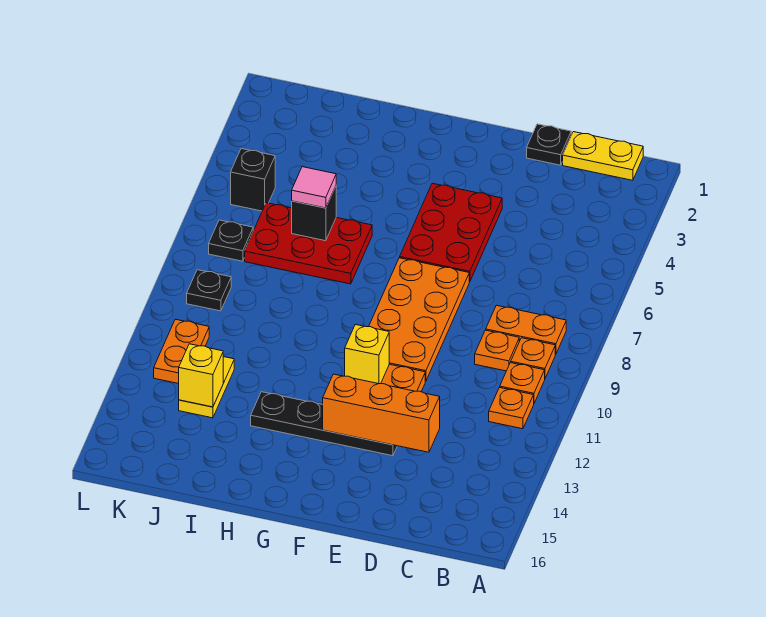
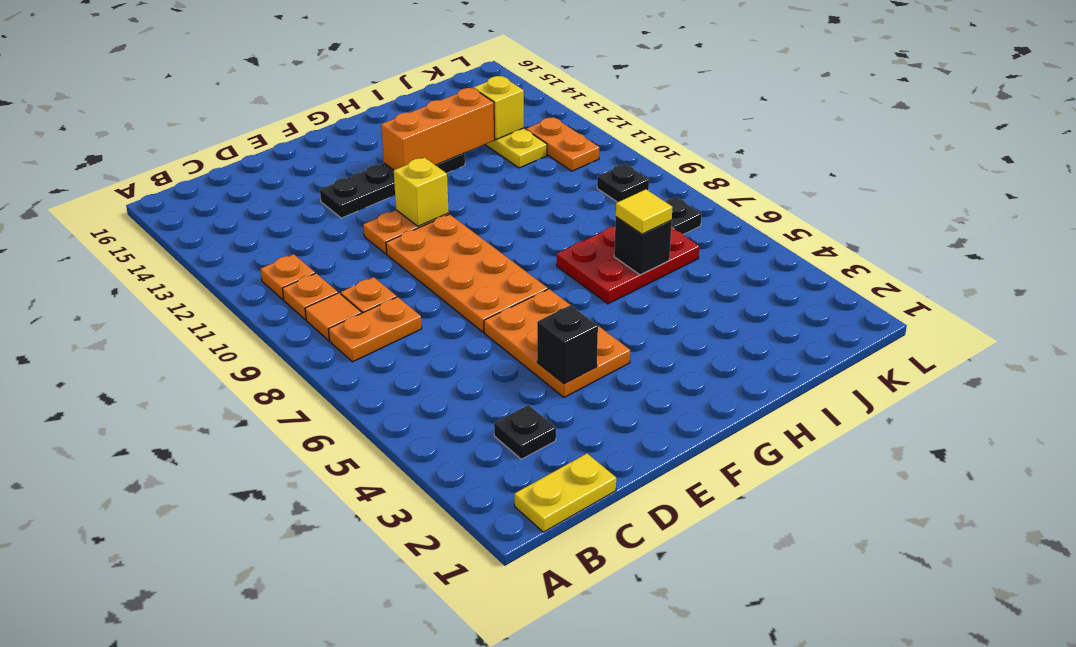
orange plate B9 level 1 -> orange tile B9 level 1
black plate D1 level 1 -> black plate C3 level 1
orange brick D13:F13 level 2 -> orange brick G13:I13 level 2
red plate E4:F6 level 1 -> orange plate E4:F6 level 1
pink tile I6 level 3 -> yellow tile I6 level 3
black brick K5 level 1 -> black brick E4 level 2

